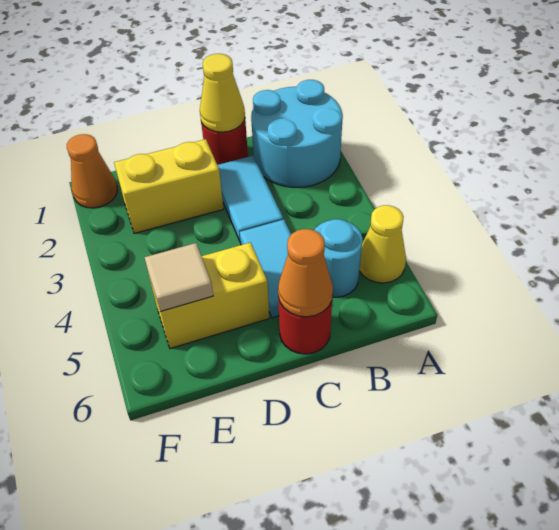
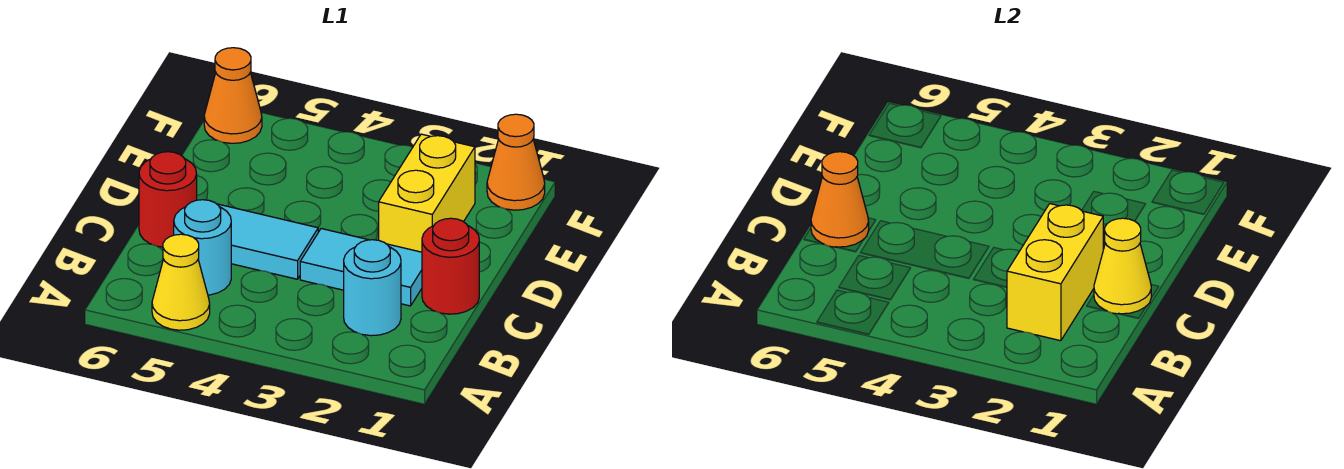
cyan round brick A1:B2 level 1 -> cyan round brick B2 level 1
yellow brick D5:E5 level 1 -> yellow brick B2:C2 level 2
tan tile E5 level 2 -> none
none -> orange cone F6 level 1

